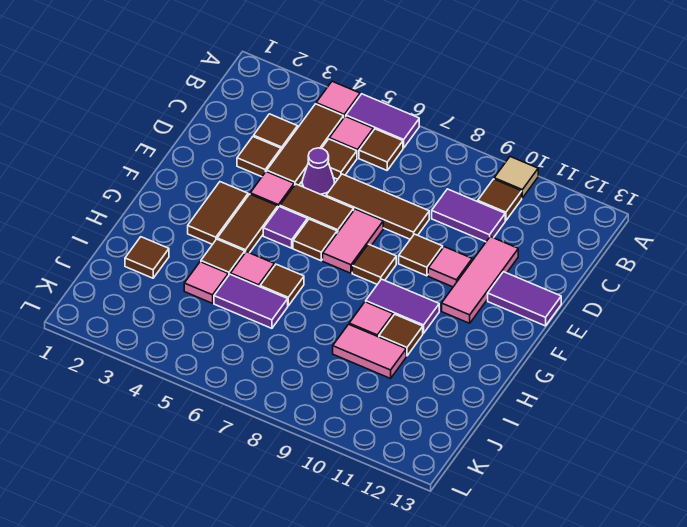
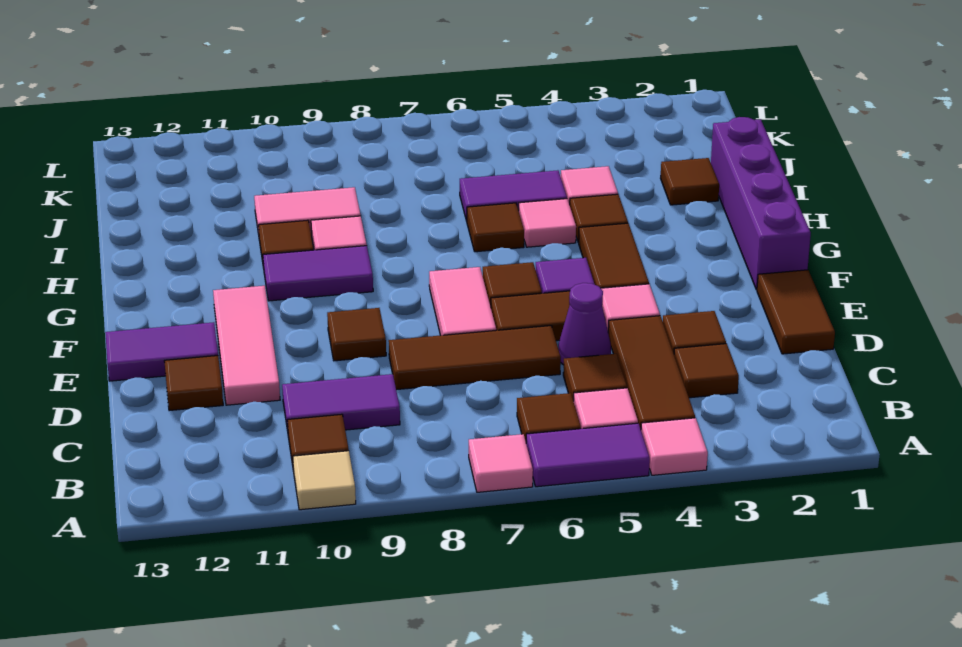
pink tile E10 level 1 -> pink tile A7 level 1
none -> purple brick F1:I1 level 1
brown tile F3:G3 level 1 -> brown tile D1:E1 level 1
brown tile F8 level 1 -> brown tile D12 level 1

